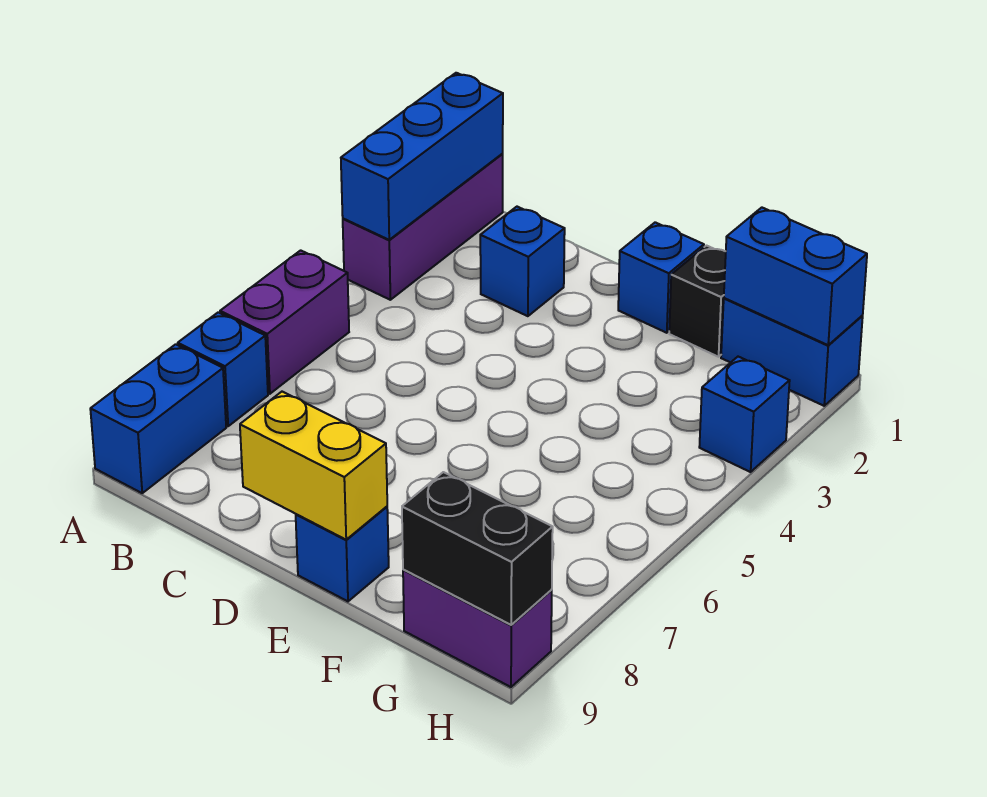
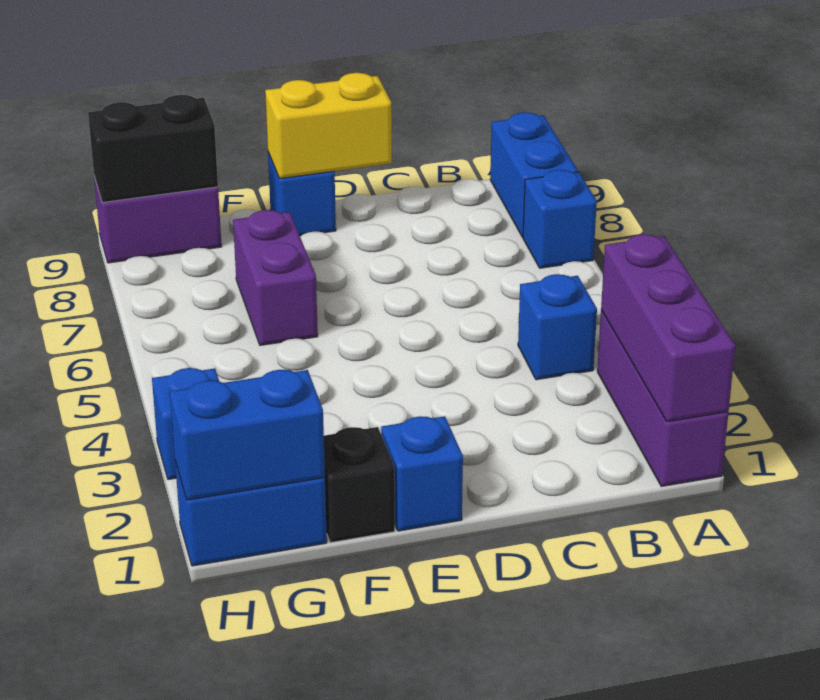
blue brick A1:A3 level 2 -> purple brick A1:A3 level 2
purple brick A5:A6 level 1 -> purple brick F6:F7 level 1
blue brick C2 level 1 -> blue brick B4 level 1

